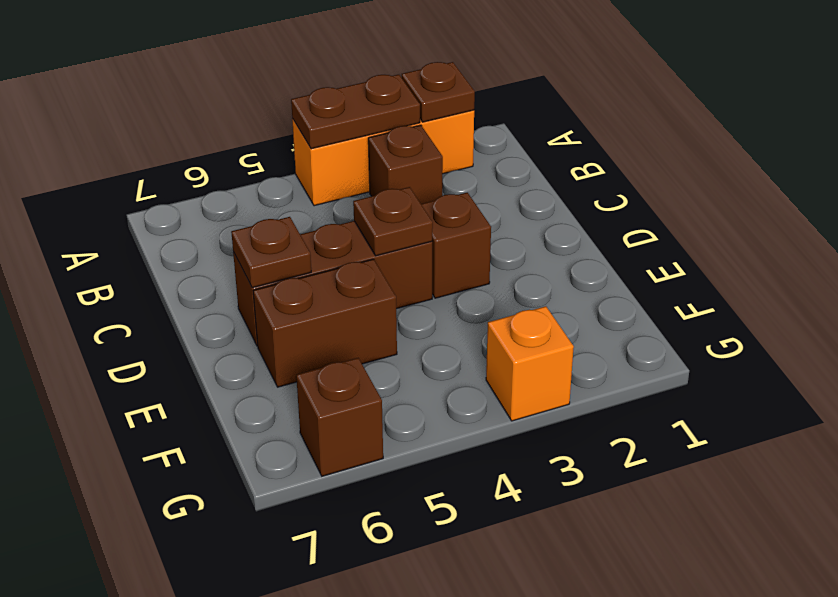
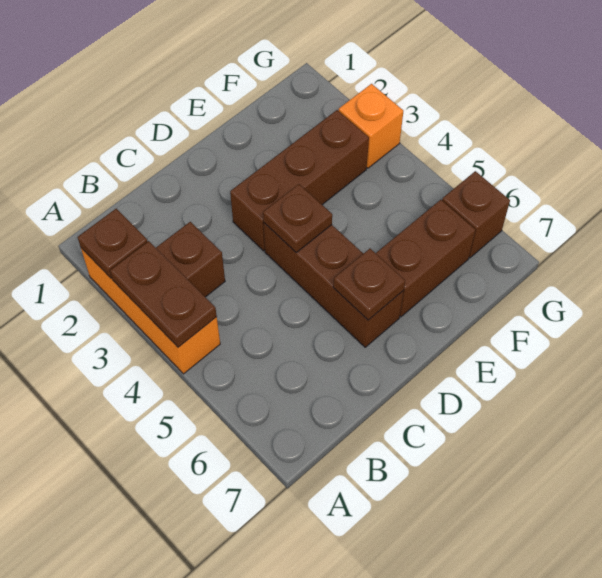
brown brick D3 level 1 -> brown brick D3:F3 level 1
brown brick E5:E6 level 1 -> brown brick E6:F6 level 1

